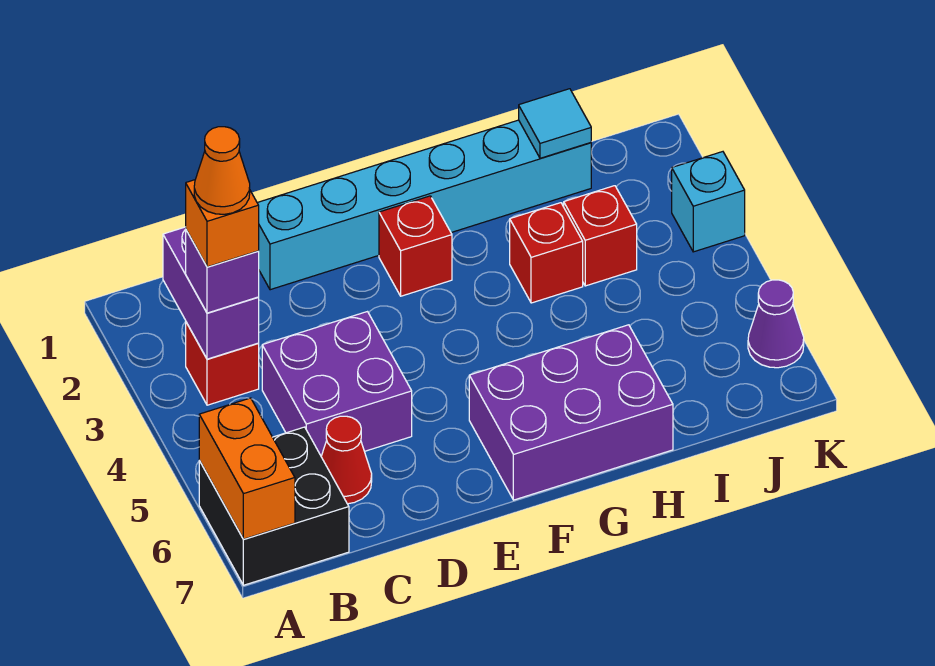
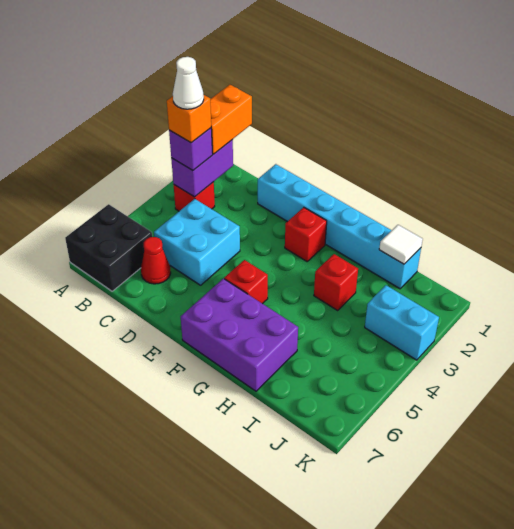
orange brick A6:A7 level 2 -> orange brick B1:B2 level 3
orange cone B3 level 5 -> white cone B3 level 5
purple brick C4:D5 level 1 -> cyan brick C4:D5 level 1
cyan tile I1 level 2 -> white tile I1 level 2
red brick I3 level 1 -> red brick F5 level 1
cyan brick K3 level 1 -> cyan brick J3:K3 level 1
purple cone K6 level 1 -> none

